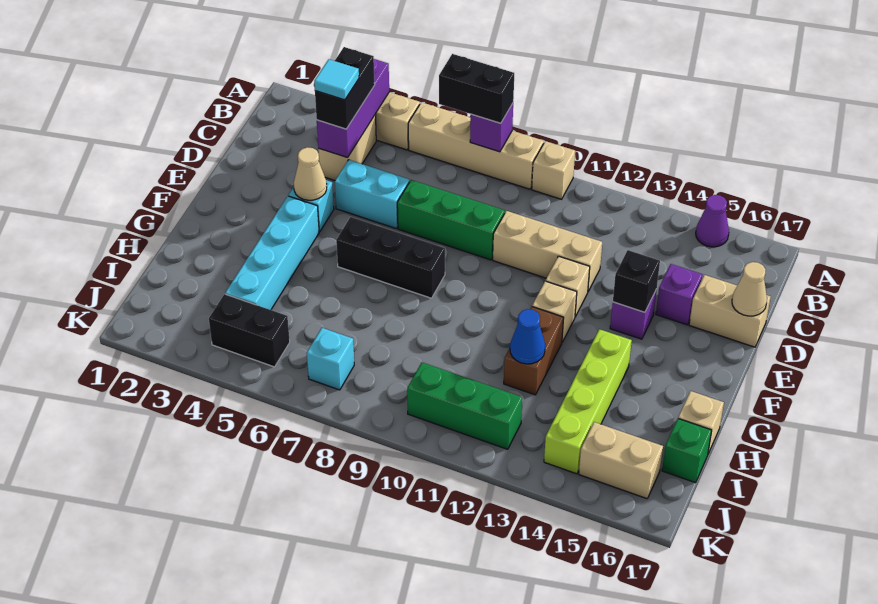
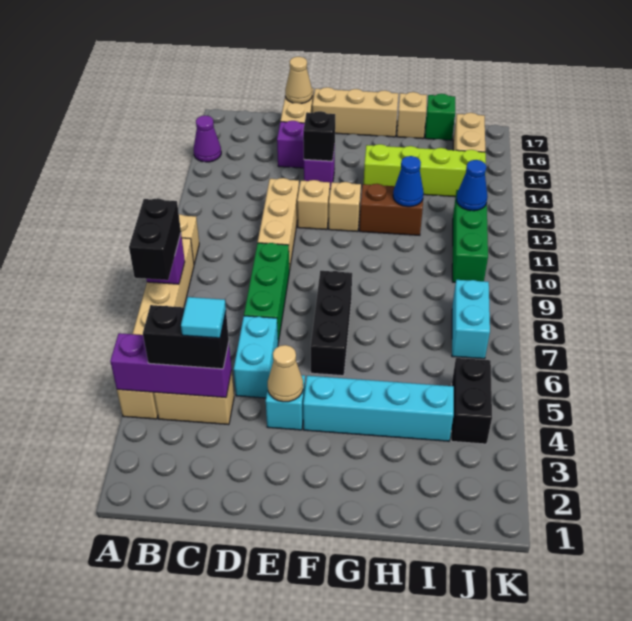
none -> tan brick E17:G17 level 1
cyan brick J7 level 1 -> cyan brick J7:J8 level 1
none -> blue cone J12 level 2

